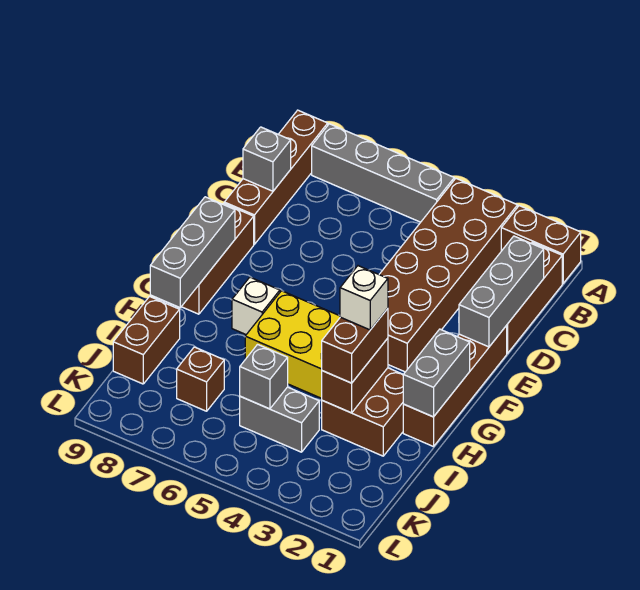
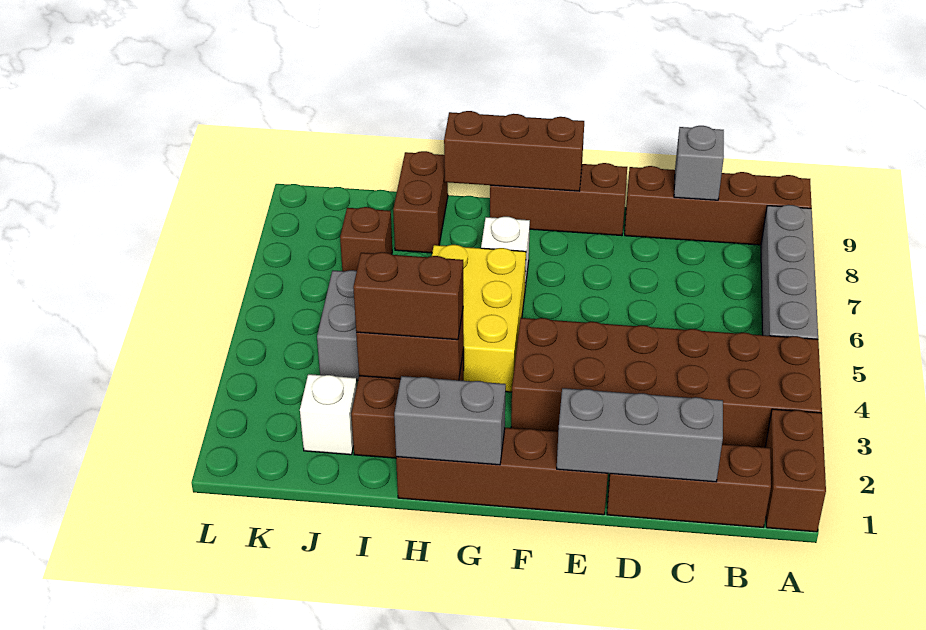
grey brick F9:H9 level 2 -> brown brick F9:H9 level 2
white brick H3 level 4 -> white brick J2 level 1
brown brick I9:J9 level 1 -> brown brick I8:I9 level 1
grey brick J5 level 2 -> none

